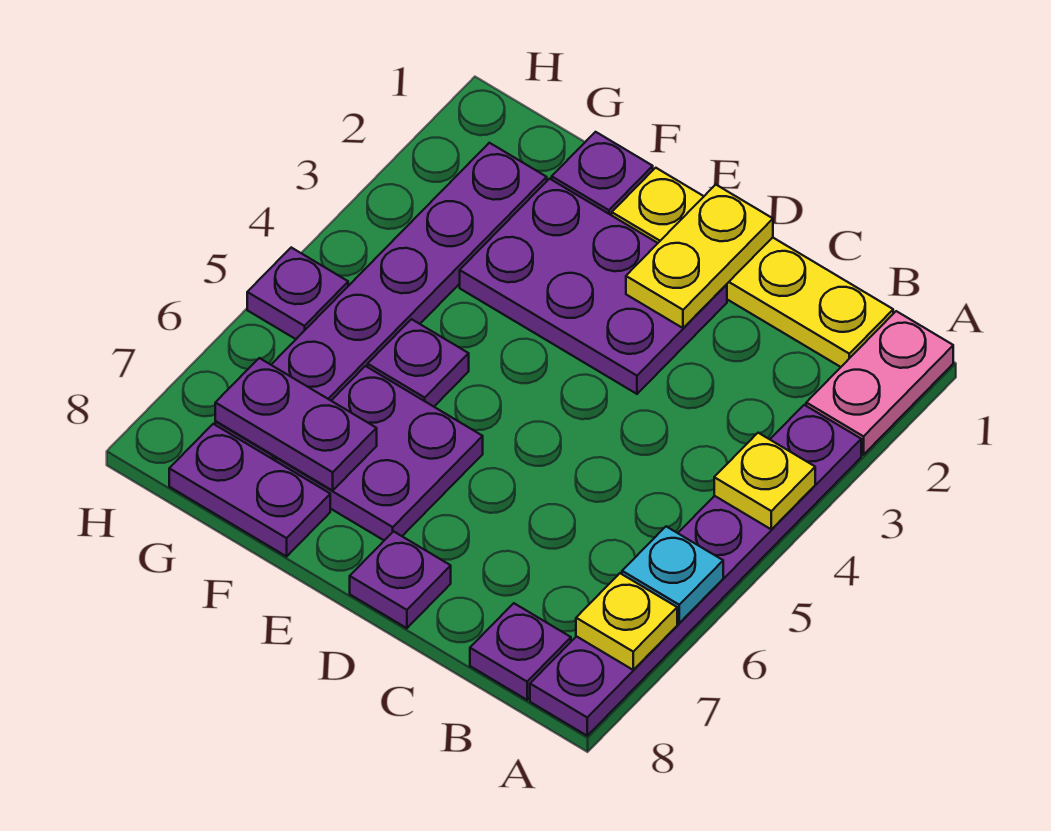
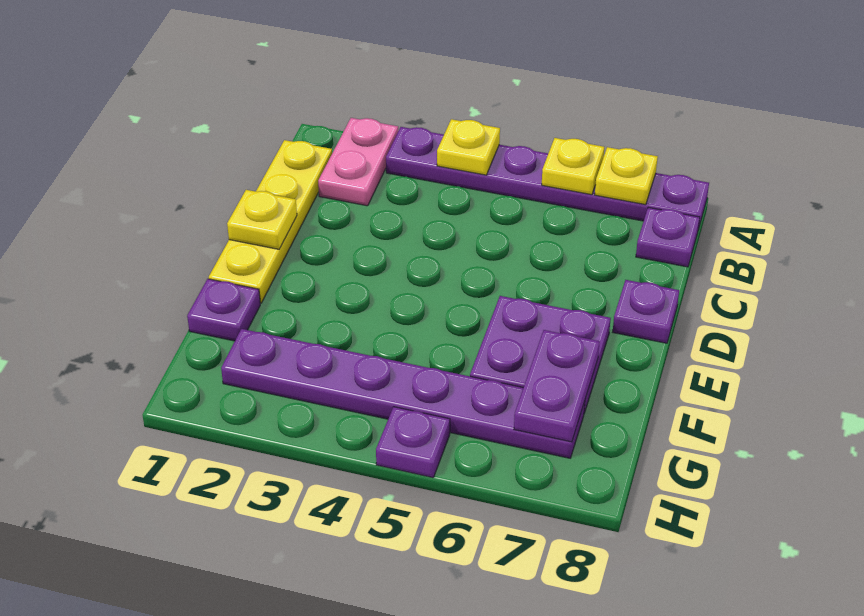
pink plate A1:A2 level 1 -> pink plate A2:B2 level 1
cyan plate A6 level 2 -> yellow plate A6 level 2
yellow plate D1:D2 level 2 -> yellow plate D1 level 2
purple plate D2:F3 level 1 -> none
purple plate F5 level 1 -> none
purple plate F8:G8 level 1 -> none

